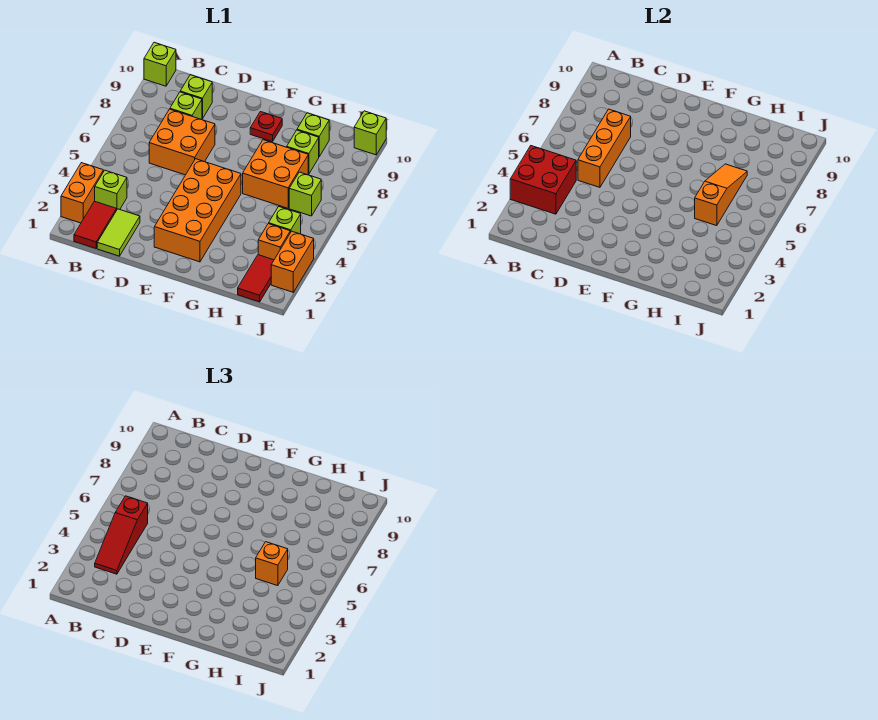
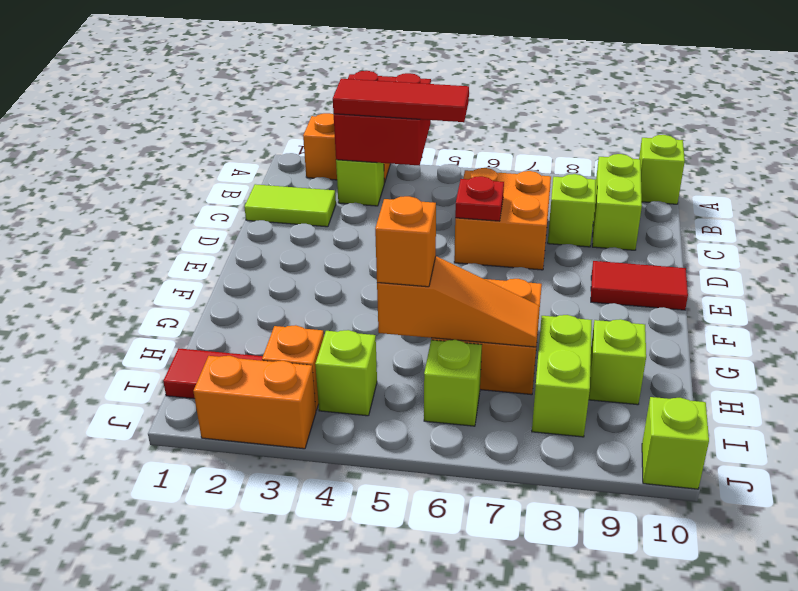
red tile B1:B2 level 1 -> red tile E9:E10 level 1
red slope B3:B5 level 3 top 5 -> red tile B3:B5 level 3
orange brick C5:C7 level 2 -> none
lime brick C9 level 1 -> lime brick B9:C9 level 1
orange brick E2:F5 level 1 -> none
red plate F9 level 1 -> red plate D6 level 2
lime brick H8 level 1 -> lime brick H8:I8 level 1

